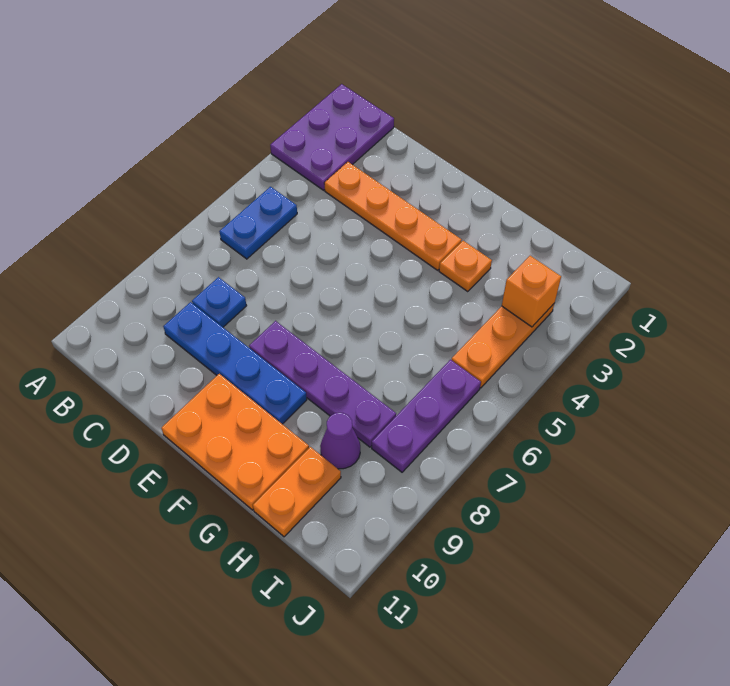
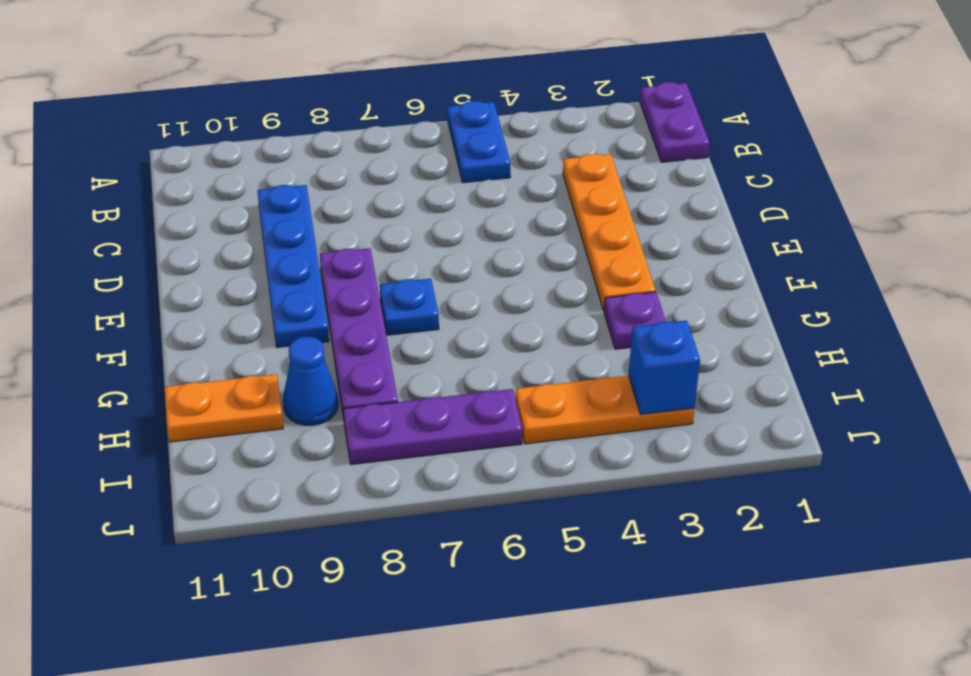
purple plate A1:B3 level 1 -> purple plate A1:B1 level 1
blue plate B5:B6 level 1 -> blue plate A5:B5 level 1
blue plate C8 level 1 -> blue plate F7 level 1
orange plate E10:G11 level 1 -> none
orange plate G3 level 1 -> purple plate G3 level 1
purple cone H9 level 1 -> blue cone H9 level 1
orange brick I3 level 2 -> blue brick I3 level 2

